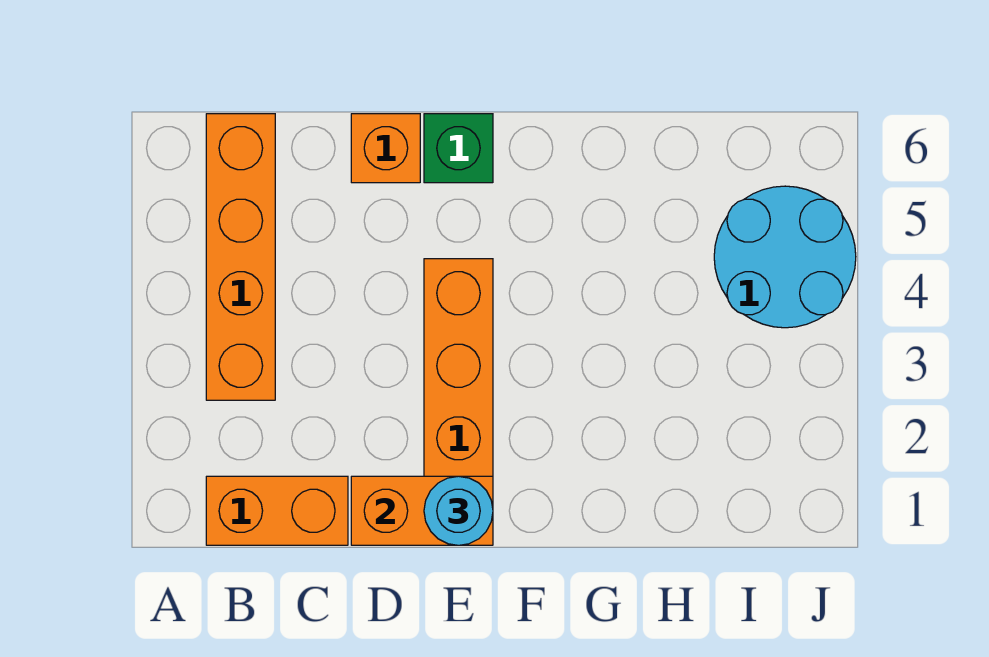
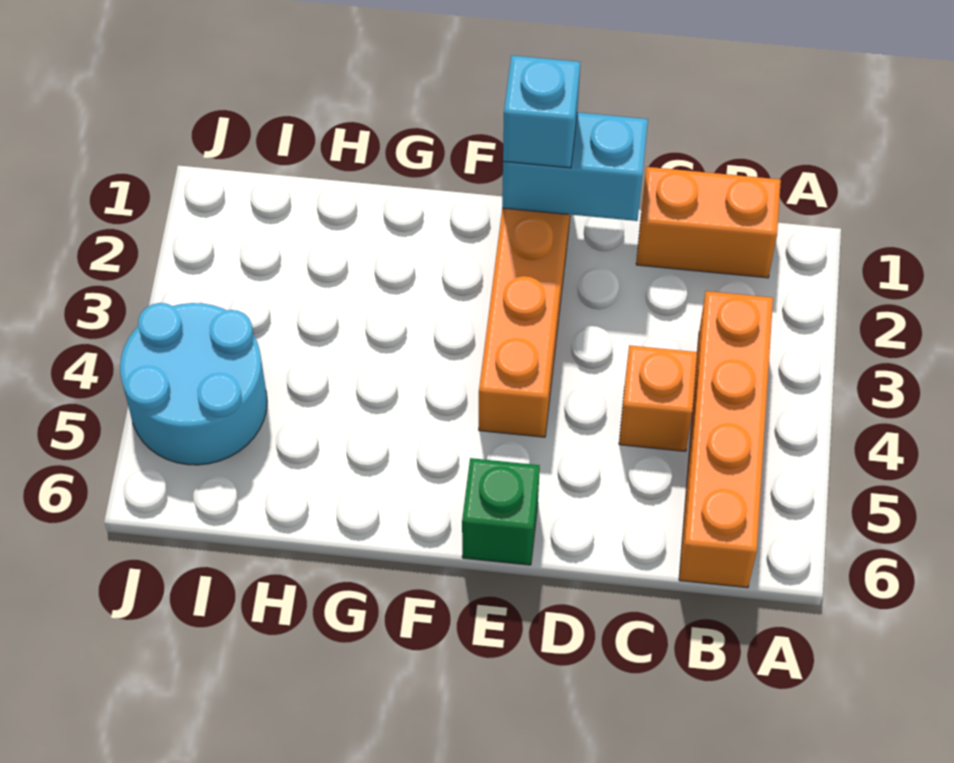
orange brick D1:E1 level 2 -> cyan brick D1:E1 level 2
orange brick D6 level 1 -> orange brick C4 level 1
cyan round brick E1 level 3 -> cyan brick E1 level 3

